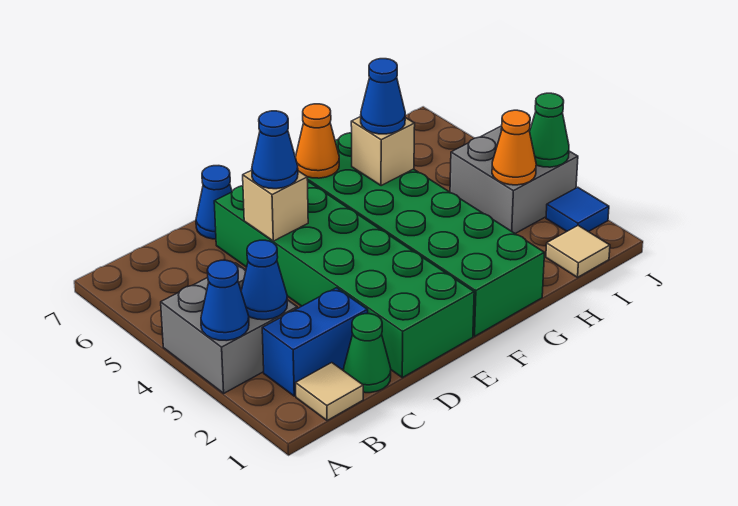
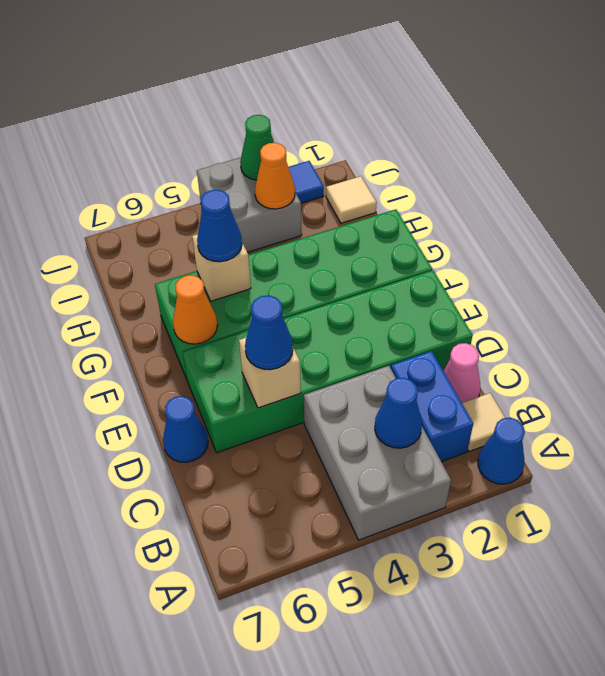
grey brick A3:B4 level 1 -> grey brick A3:C4 level 1
blue cone A3 level 2 -> blue cone A1 level 1
green cone C1 level 1 -> pink cone C1 level 1

